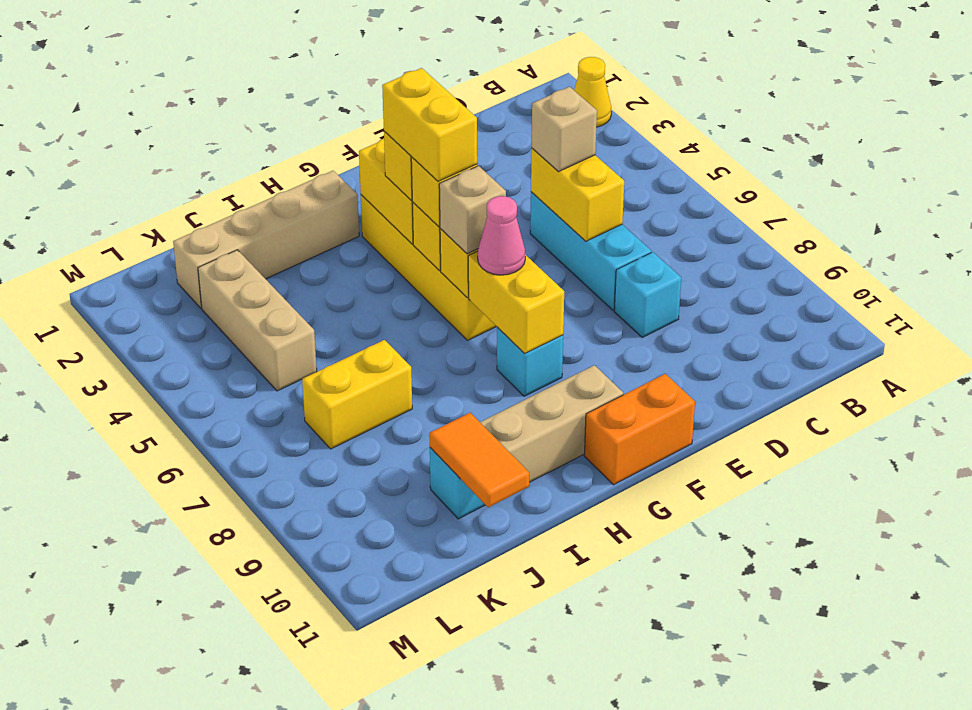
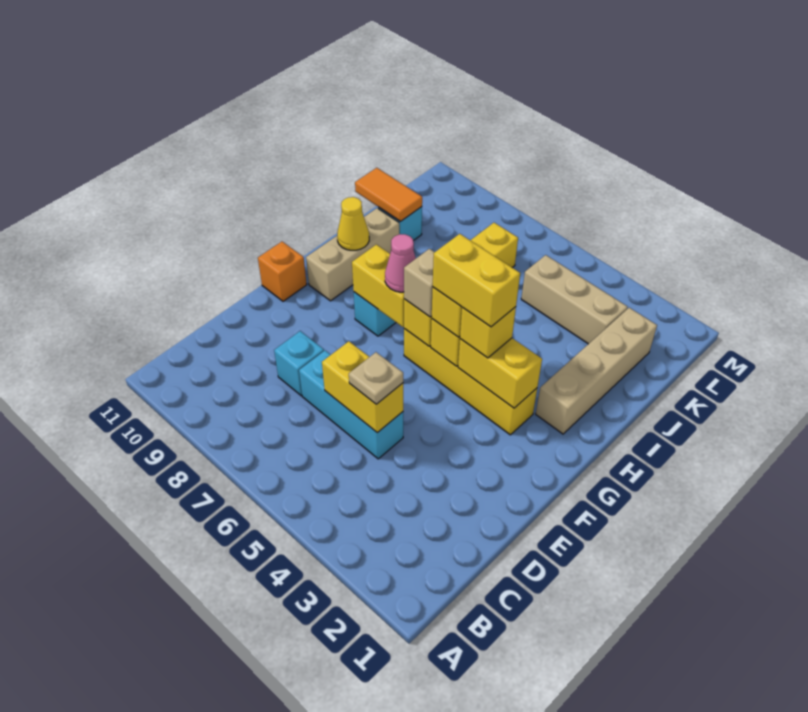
yellow cone A2 level 1 -> yellow cone H10 level 2
tan brick D5 level 3 -> tan plate D5 level 3
orange brick F11:G11 level 1 -> orange brick F11 level 1

